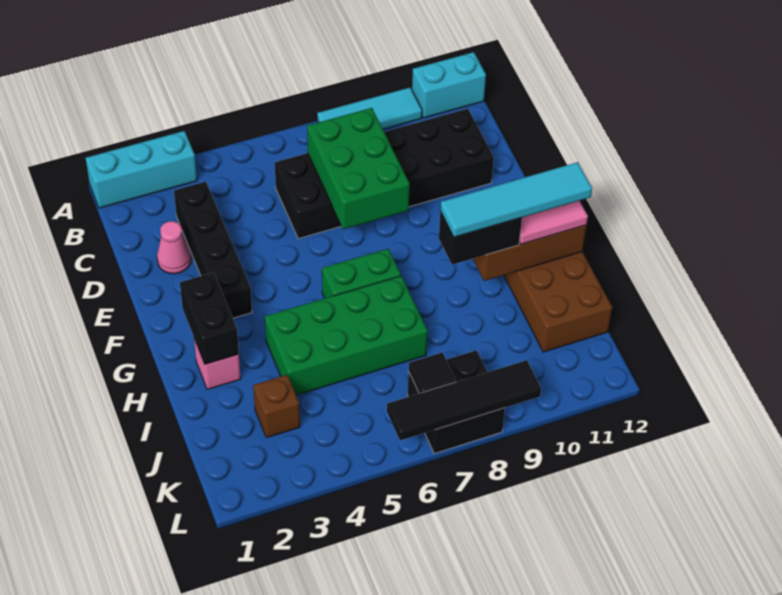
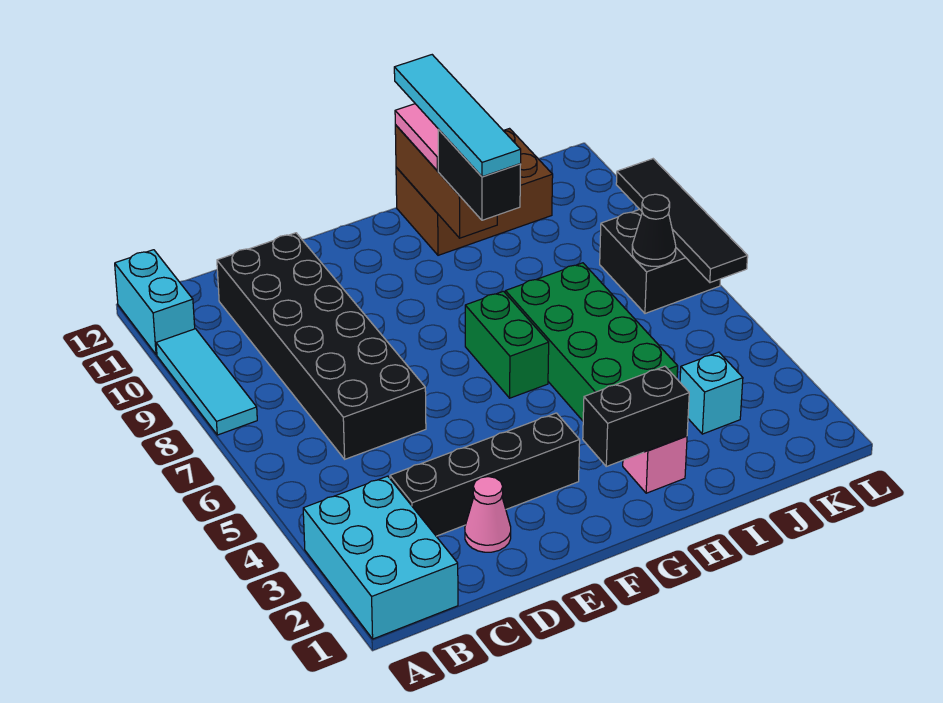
cyan brick A1:A3 level 1 -> cyan brick A1:B3 level 1
green brick C7:E8 level 2 -> none
brown brick J3 level 1 -> cyan brick J3 level 1
black tile K7 level 2 -> black cone K7 level 2

